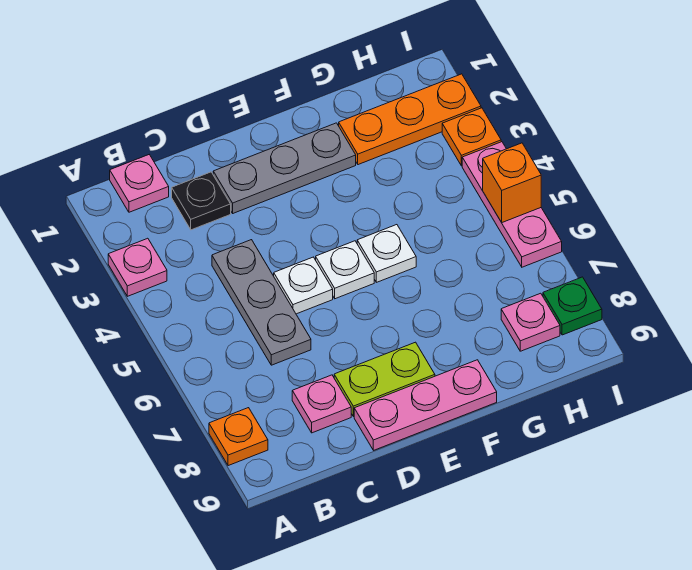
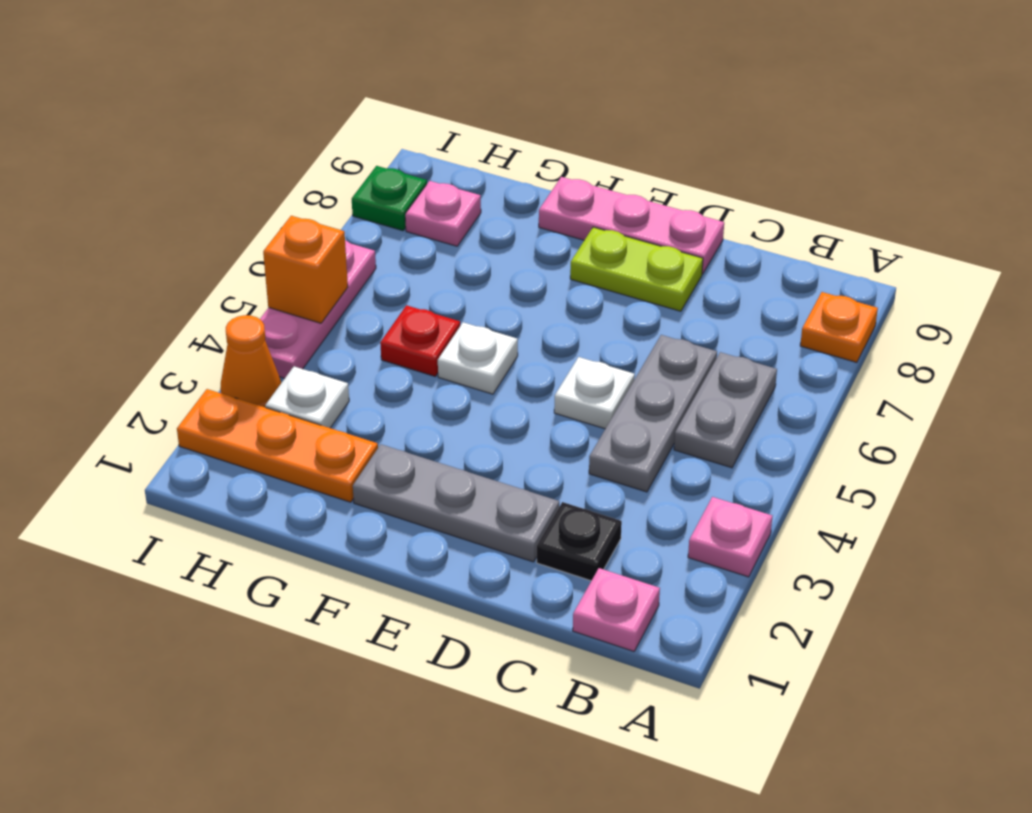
none -> grey plate B5:B6 level 1
pink plate C8 level 1 -> none
white plate E5 level 1 -> white plate H3 level 1
none -> red plate G5 level 1
orange plate I3 level 1 -> orange cone I3 level 1

